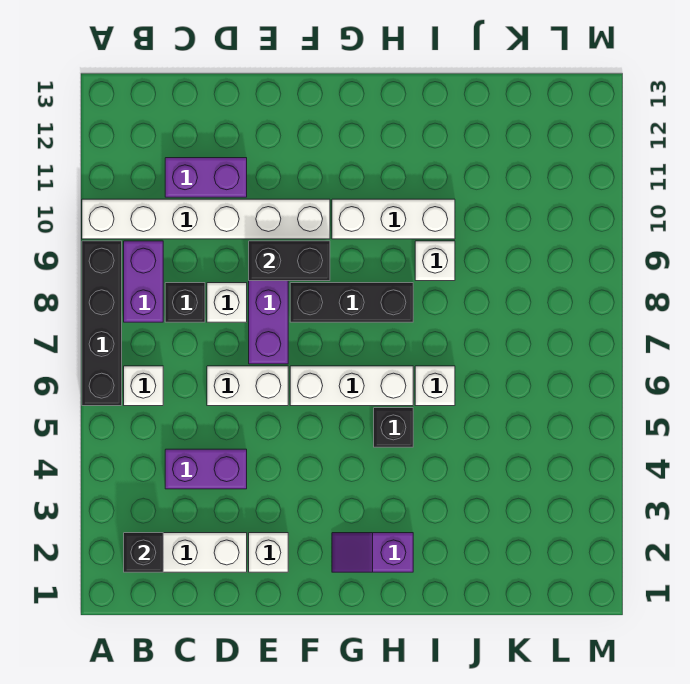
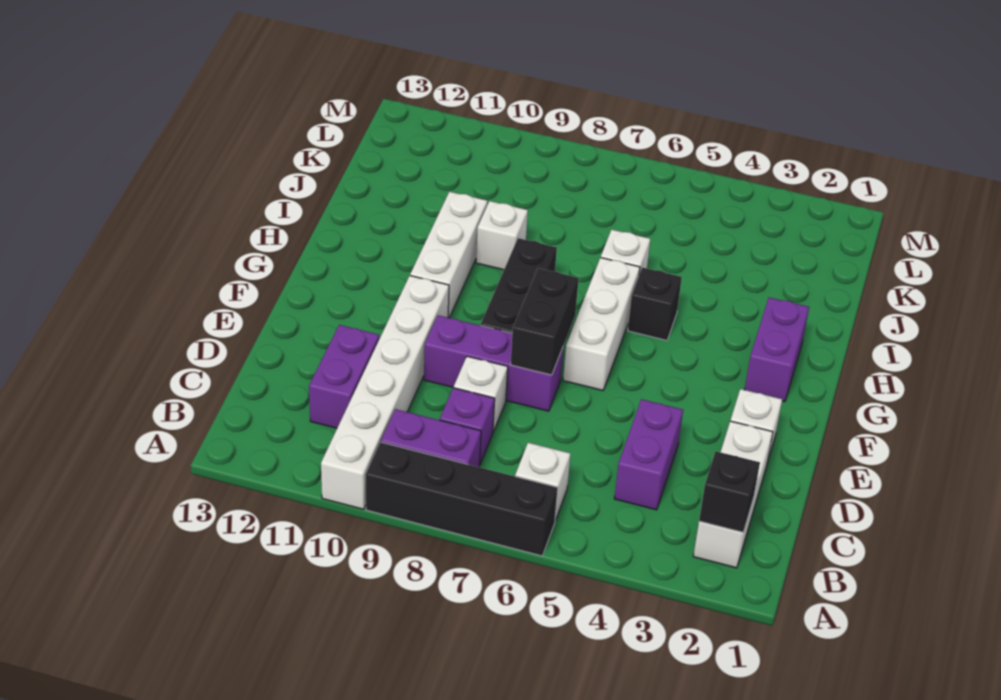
black brick C8 level 1 -> purple brick C8 level 1
white brick D6:E6 level 1 -> none
black brick E9:F9 level 2 -> black brick E7:F7 level 2
purple slope G2:H2 level 1 top H -> purple brick G2:H2 level 1

